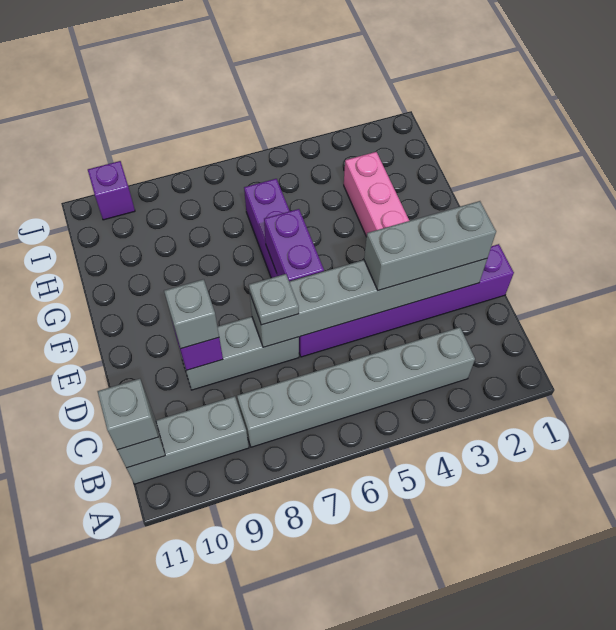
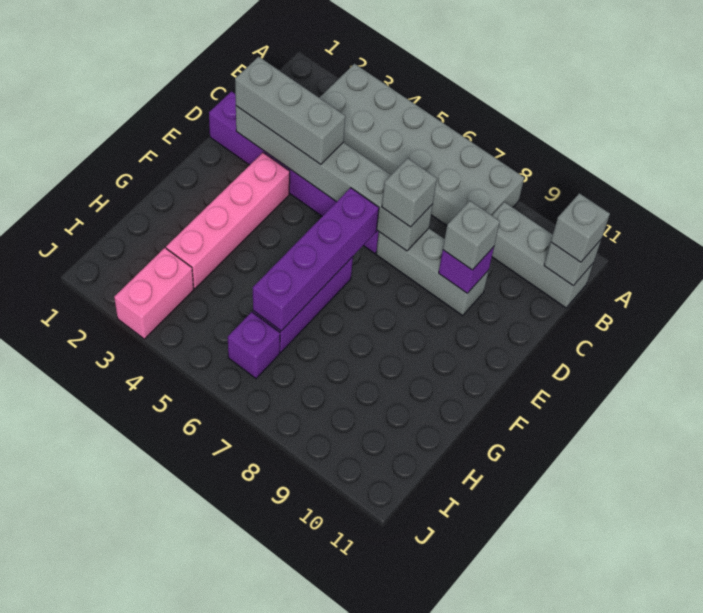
grey brick B3:B8 level 1 -> grey brick A3:B8 level 1
grey plate D7 level 3 -> grey brick D7 level 3
purple brick E6:F6 level 2 -> purple brick E6:H6 level 2
none -> pink brick I3:J3 level 1
purple brick J10 level 1 -> purple brick I6 level 1

